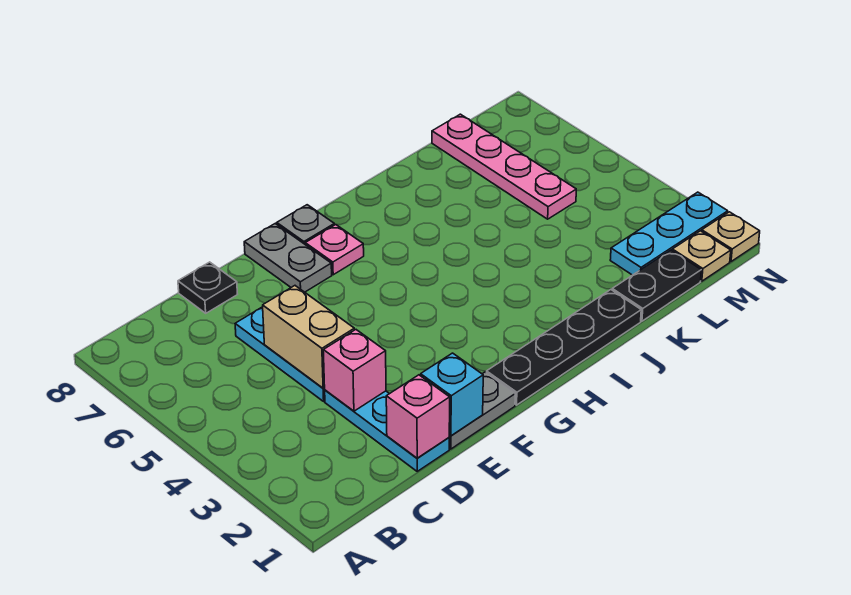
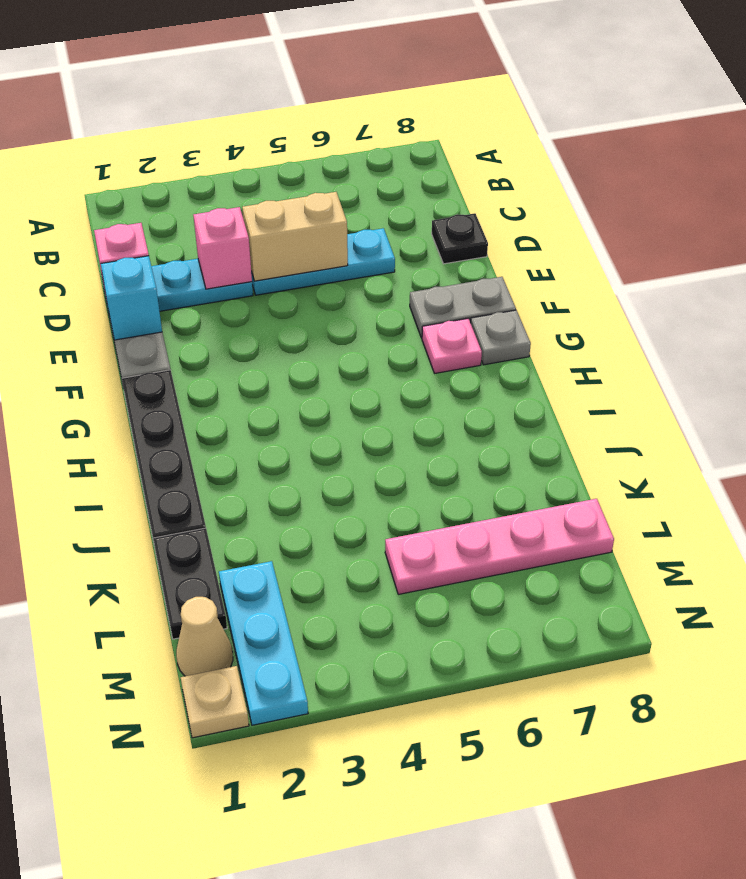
tan plate M1 level 1 -> tan cone M1 level 1

